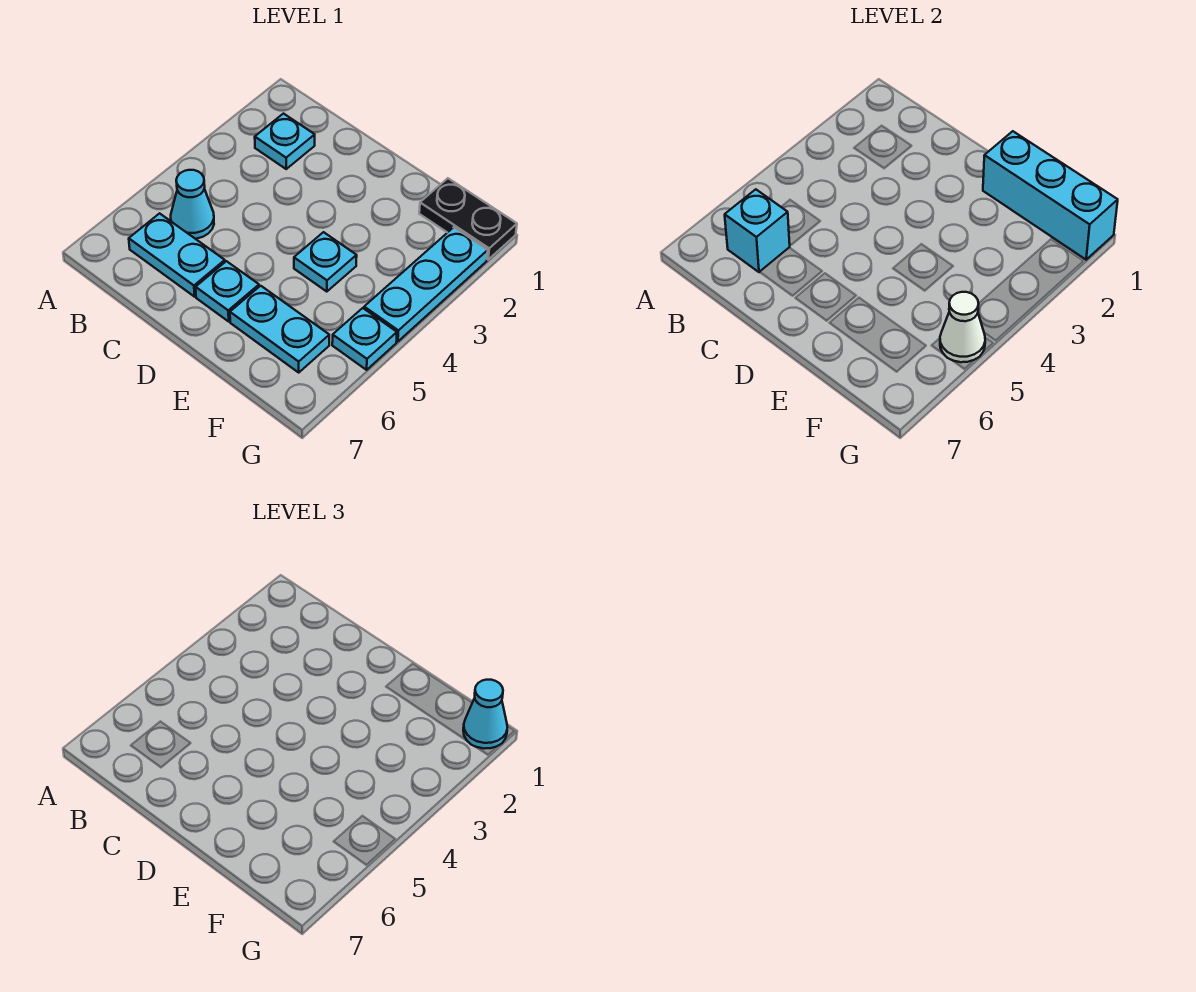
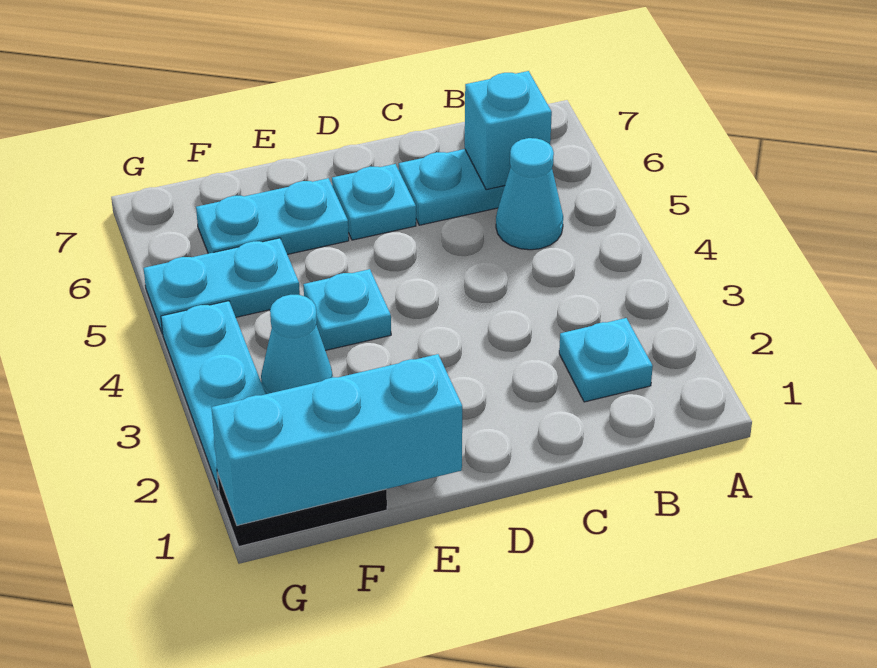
cyan cone G1 level 3 -> cyan cone F3 level 1
cyan plate G5 level 1 -> cyan plate F5:G5 level 1
white cone G5 level 2 -> none

